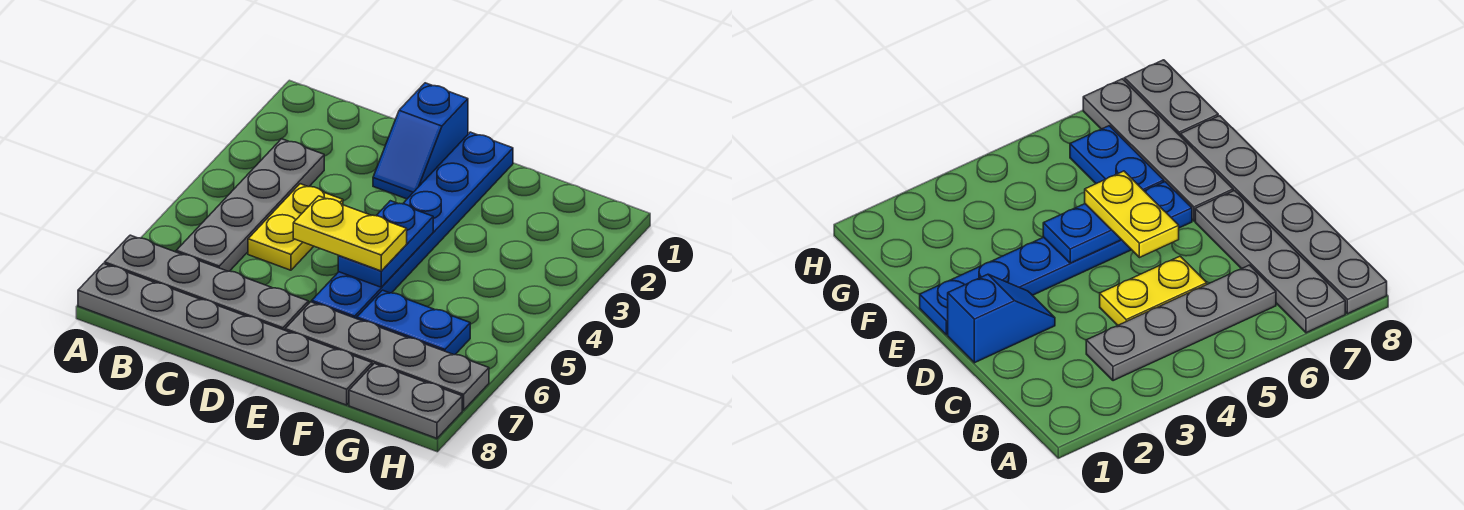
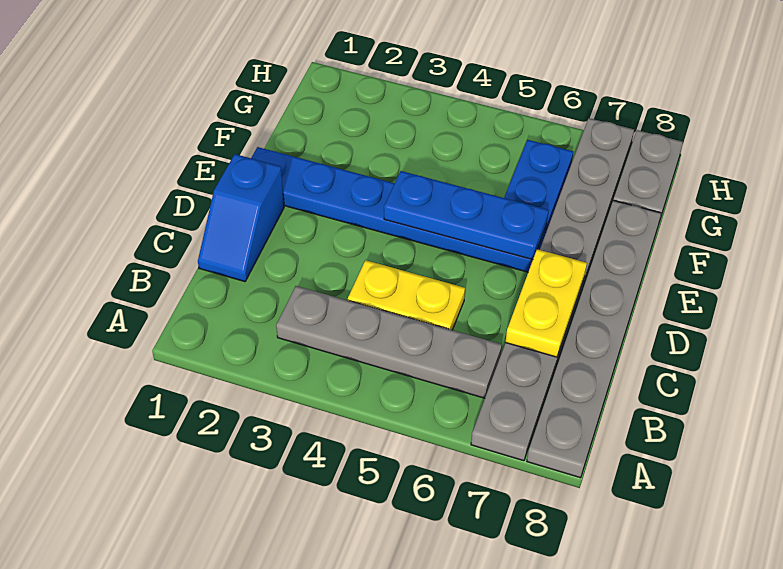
blue slope D1:D2 level 1 top 1 -> blue slope C1:D1 level 1 top D
yellow plate D5:E5 level 3 -> yellow plate C7:D7 level 2
blue plate E4:E5 level 2 -> blue plate E4:E6 level 2

